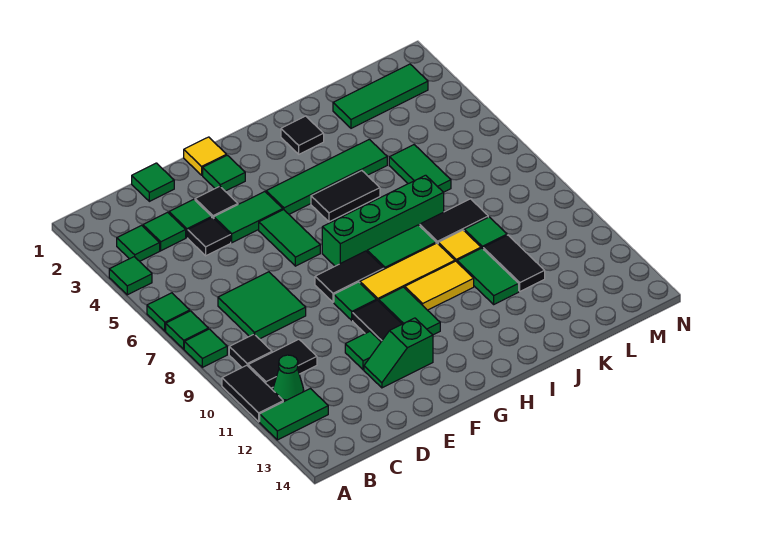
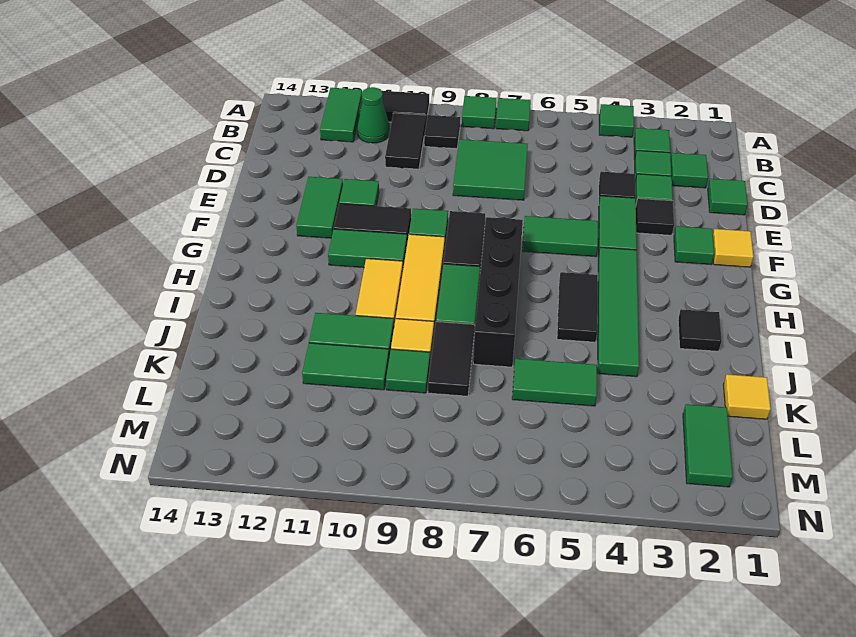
green tile A6 level 1 -> green tile C2 level 1
green slope E12:F12 level 1 top F -> green tile E12:F12 level 1
green brick G7:J7 level 1 -> black brick G7:J7 level 1
none -> yellow tile K1 level 1
green tile K2:M2 level 1 -> green tile L2:M2 level 1
black tile K10:K11 level 1 -> green tile K10:K11 level 1

